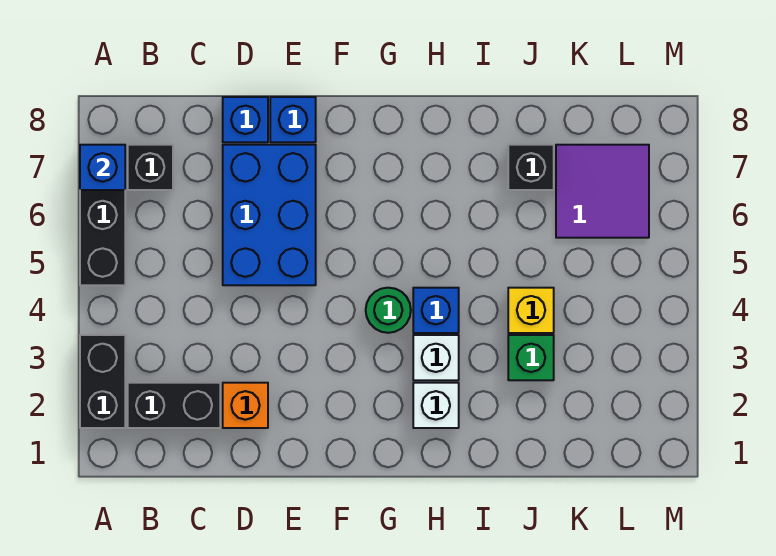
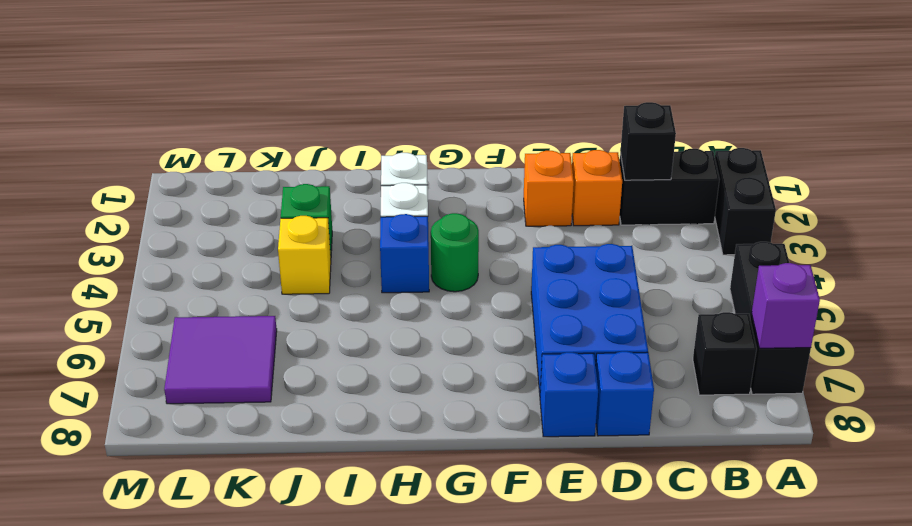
blue brick A7 level 2 -> purple brick A7 level 2
none -> orange brick E2 level 1
black brick J7 level 1 -> black brick C2 level 2

